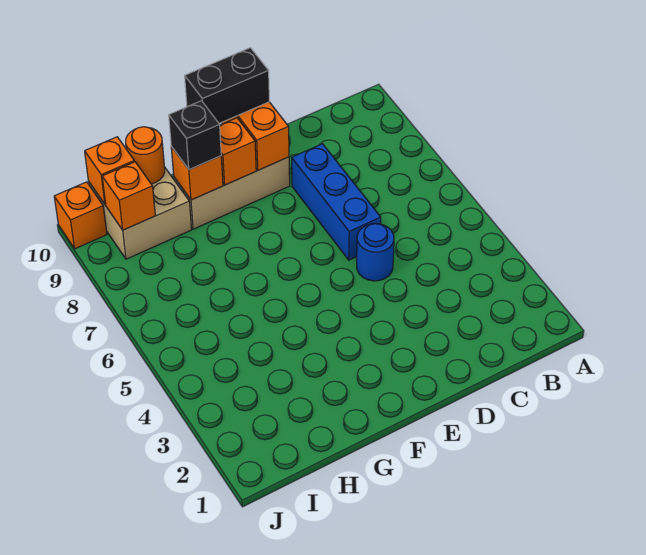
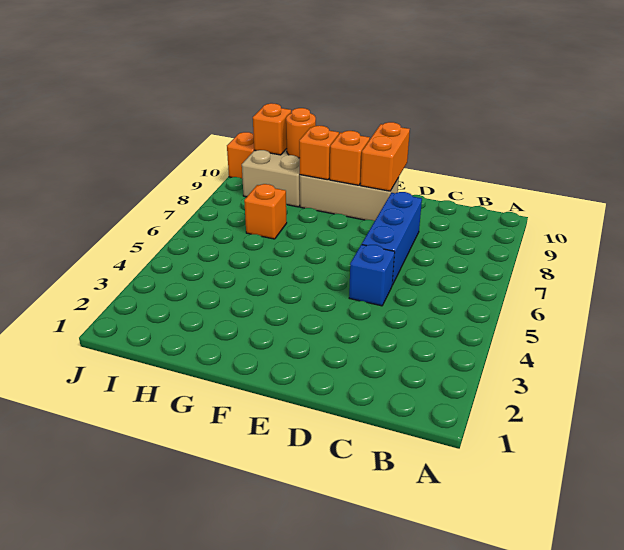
blue round brick D5 level 1 -> blue brick D5 level 1
black brick E10:F10 level 3 -> none
black brick G9 level 3 -> none
orange brick I9 level 2 -> orange brick H7 level 1

